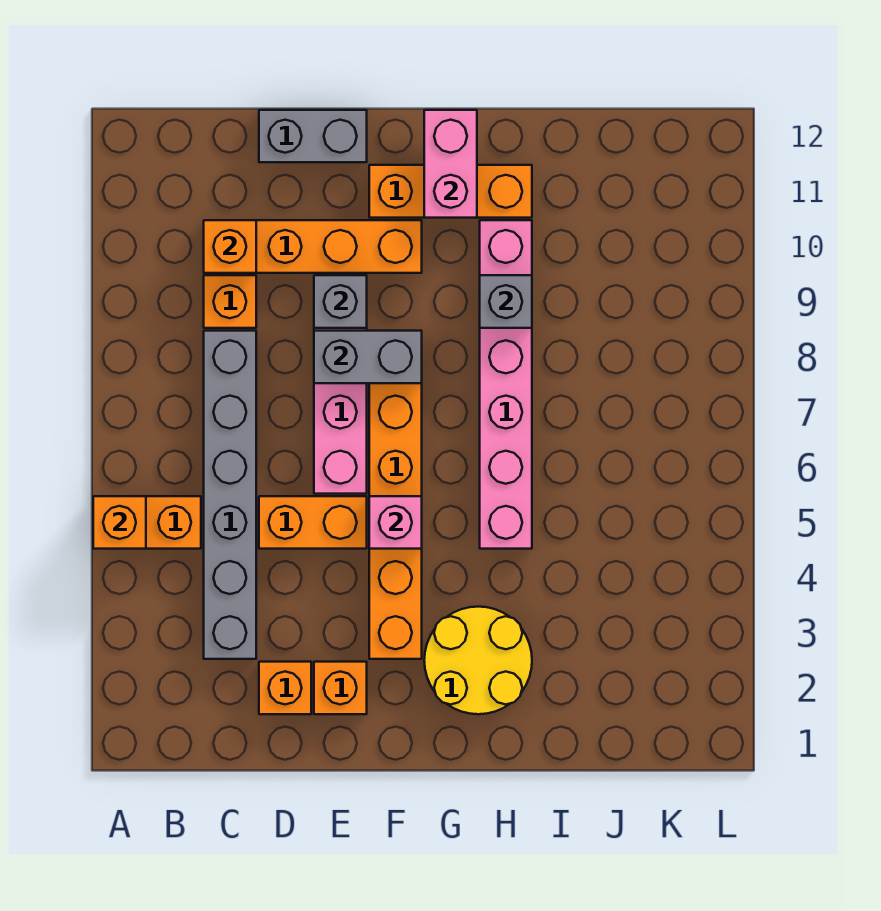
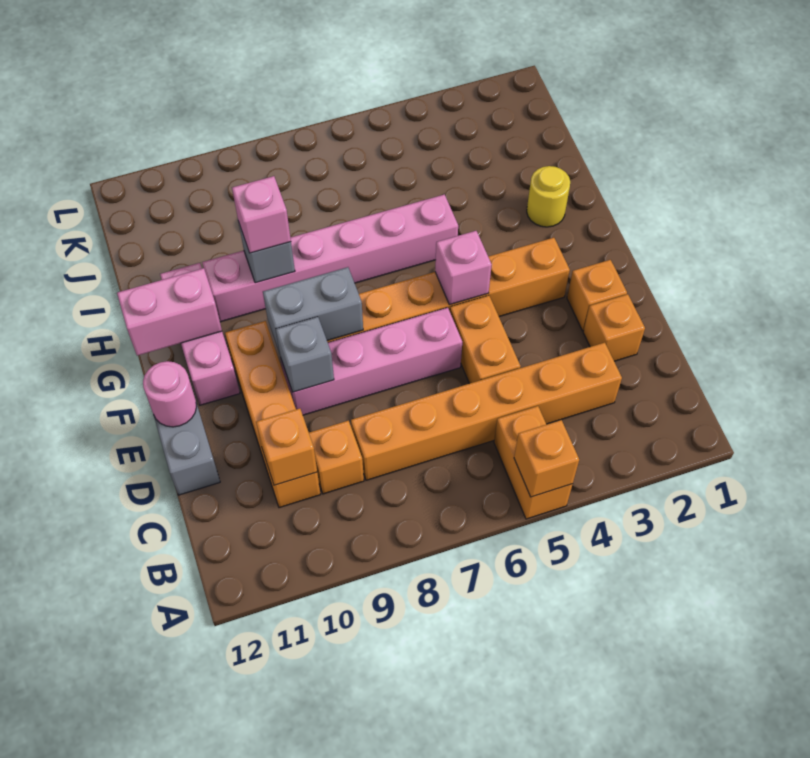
grey brick C3:C8 level 1 -> orange brick C3:C8 level 1
grey brick E8:F8 level 2 -> grey brick F8:F9 level 2
none -> pink round brick E12 level 2
orange brick F11:H11 level 1 -> pink brick F11:H11 level 1
yellow round brick G2:H3 level 1 -> yellow round brick H2 level 1
none -> pink brick H9 level 3

